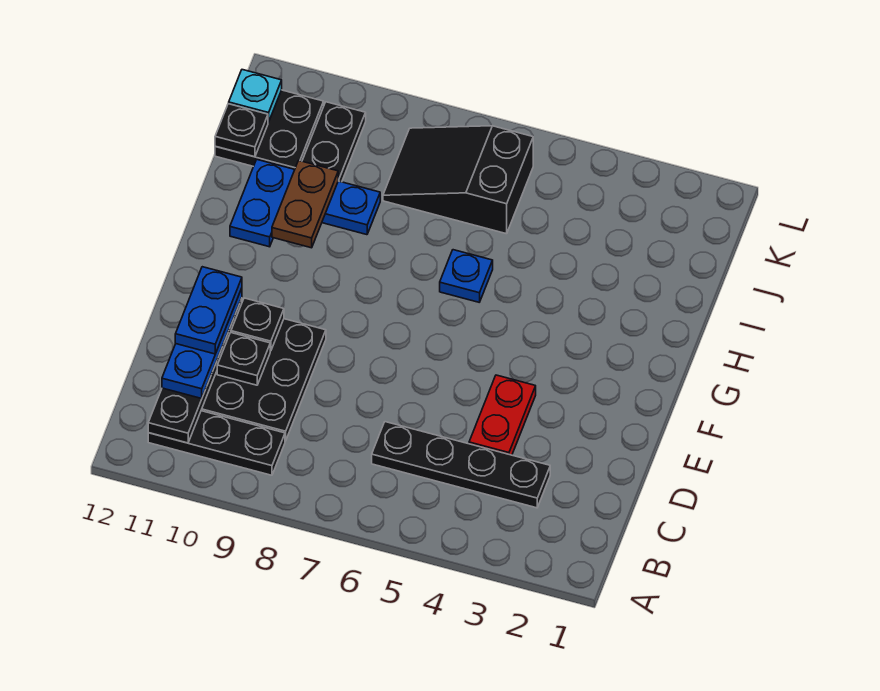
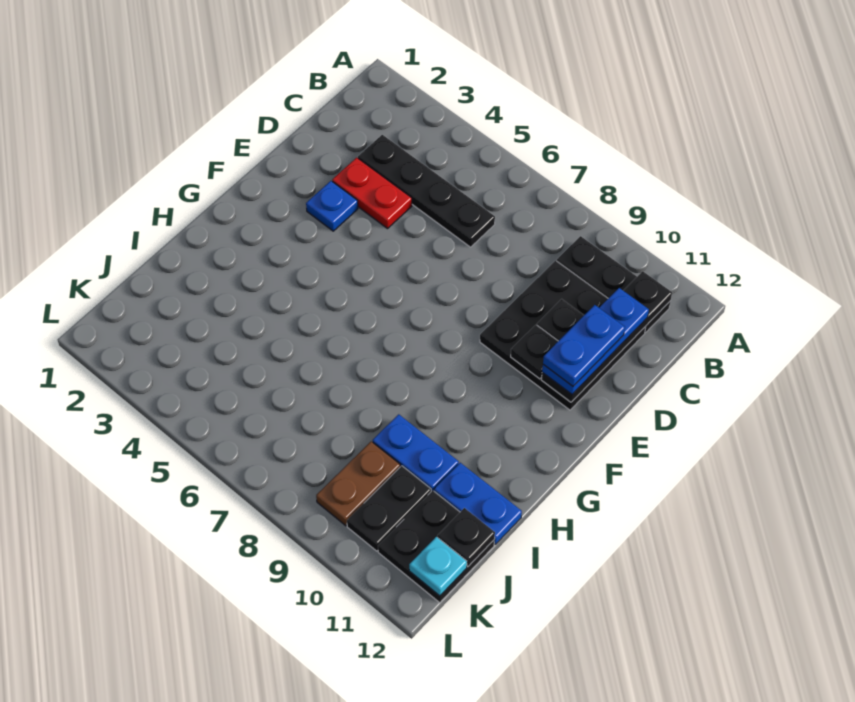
red plate D4:E4 level 1 -> red plate D3:D4 level 1
blue plate H6 level 1 -> blue plate E3 level 1
brown plate H10:I10 level 2 -> brown plate J9:K9 level 1
blue plate H11:I11 level 1 -> blue plate I11:I12 level 1
black slope J6:K8 level 1 top 6 -> none

